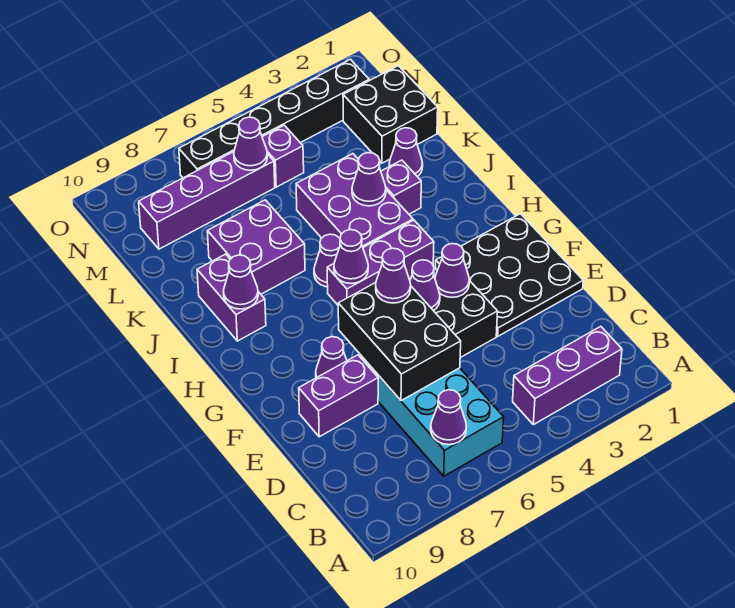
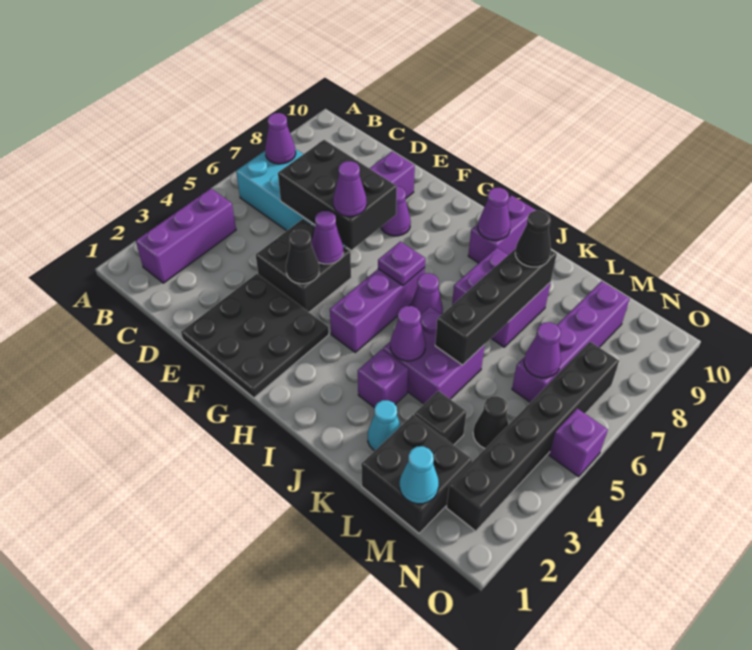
purple cone F4 level 2 -> black cone F4 level 2
purple cone H6 level 2 -> purple plate H6 level 2
purple brick I4:K5 level 1 -> purple brick J4:K5 level 1
purple brick I9:J9 level 1 -> purple brick I9:I10 level 1
purple cone K2 level 1 -> cyan cone K2 level 1
none -> black brick K5:K8 level 2
none -> black cone K8 level 3
none -> black brick L3 level 1
none -> cyan cone M1 level 2
none -> black cone M4 level 1
purple brick M5 level 1 -> purple brick O5 level 1

